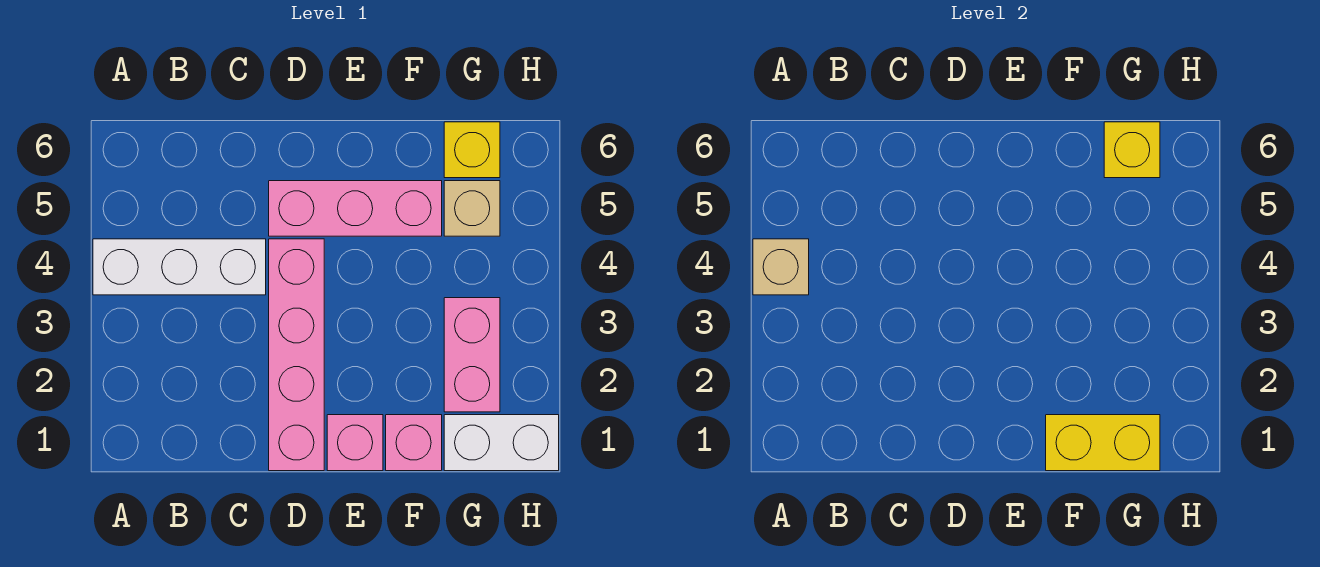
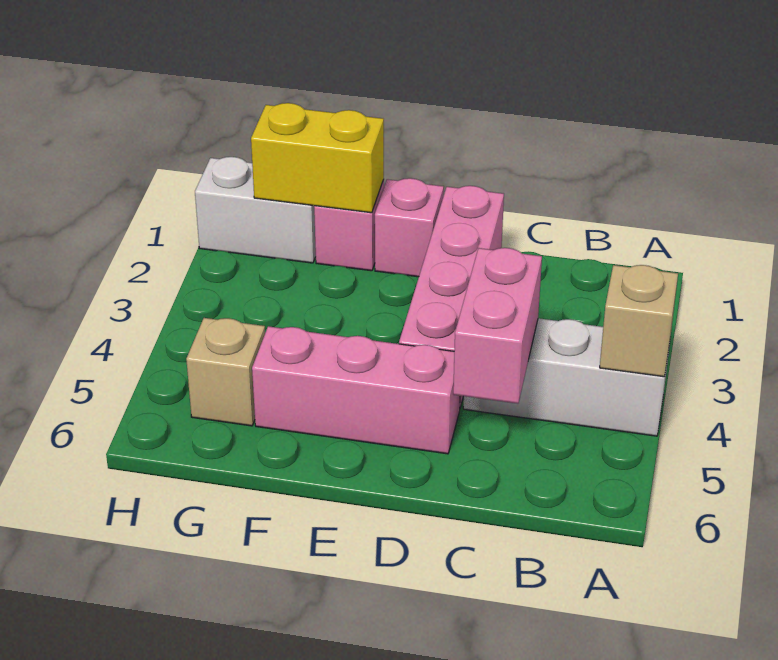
pink brick G2:G3 level 1 -> pink brick C4:C5 level 2
yellow brick G6 level 1 -> none
yellow brick G6 level 2 -> none

